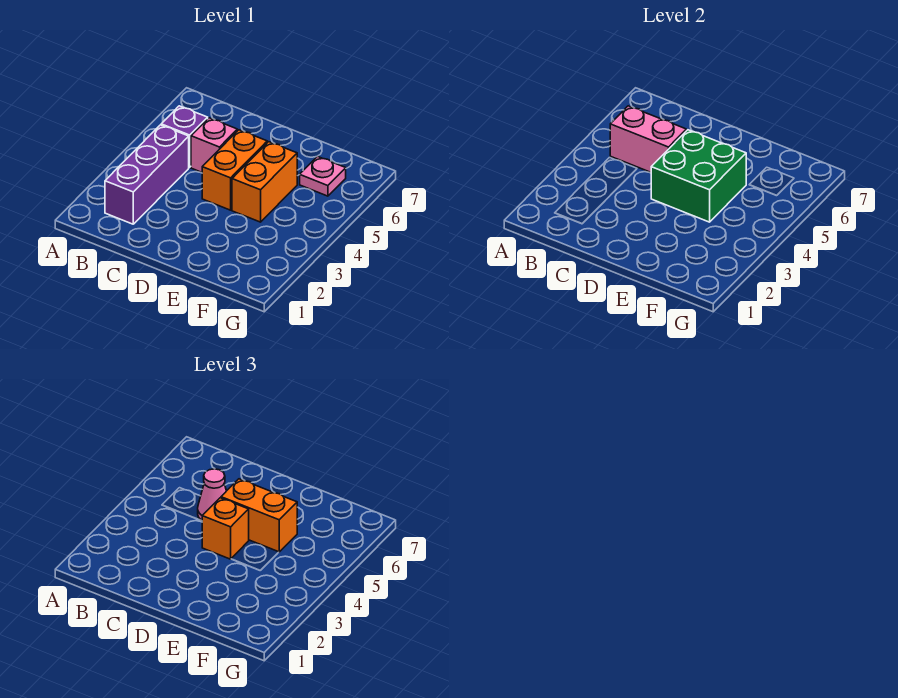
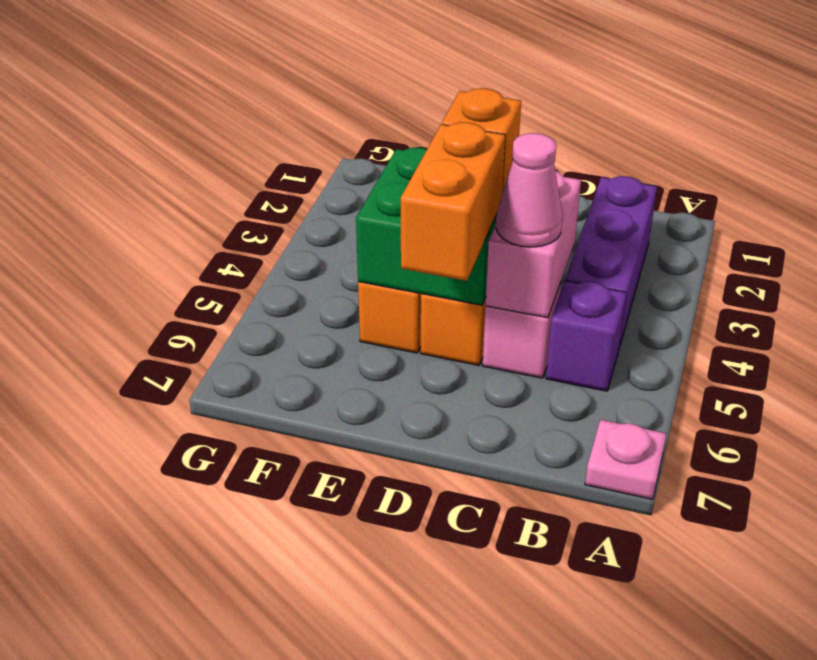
pink brick B5:C5 level 2 -> pink brick C4:C5 level 2
orange brick D5:E5 level 3 -> orange brick D5:D6 level 3
pink plate F6 level 1 -> pink plate A7 level 1

